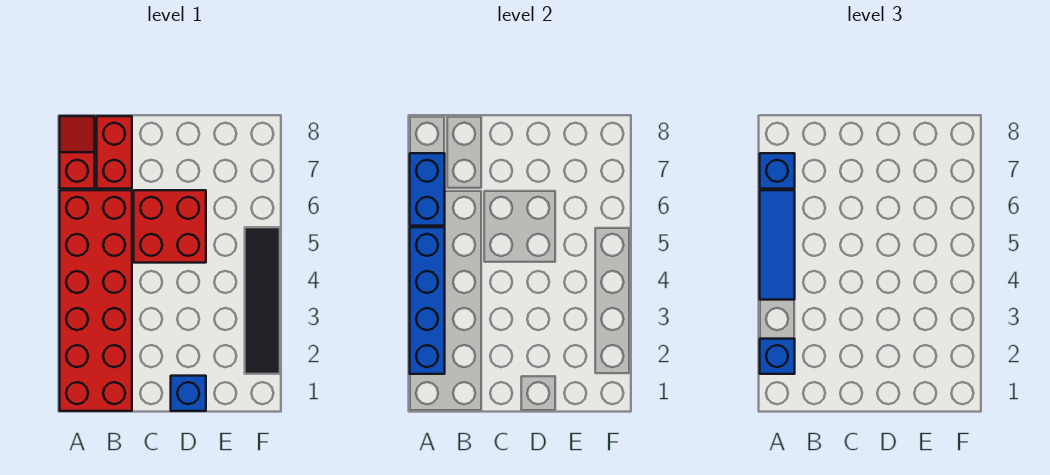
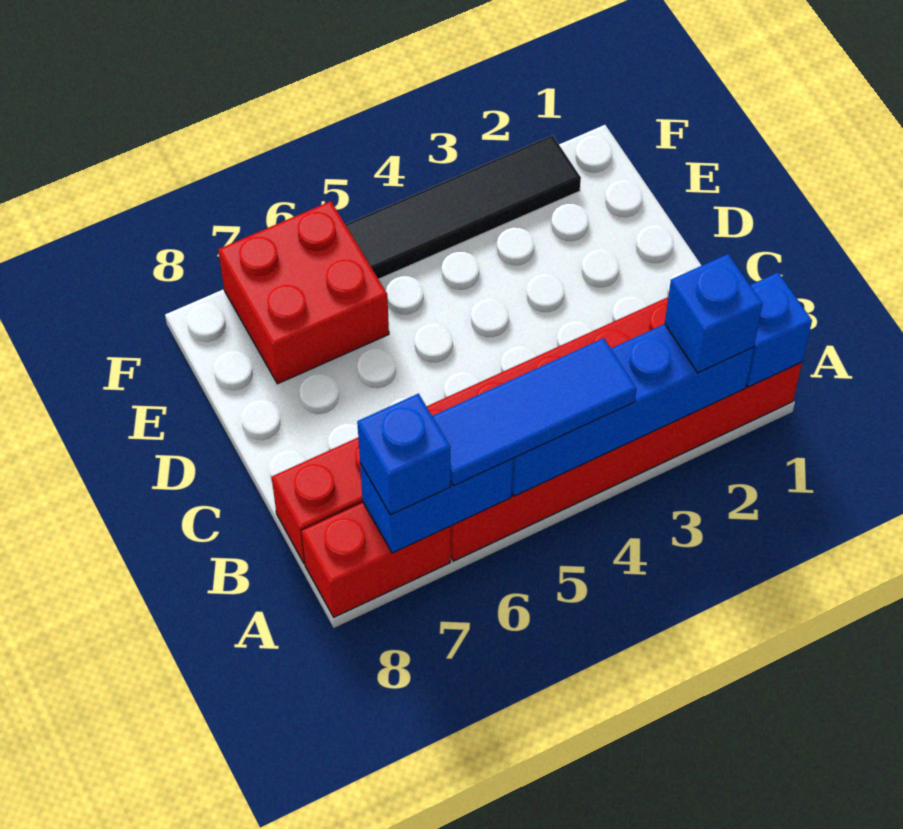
red slope A7:A8 level 1 top 7 -> red brick A7:A8 level 1
red brick C5:D6 level 1 -> red brick E6:F7 level 1
blue brick D1 level 1 -> blue brick A1 level 2

